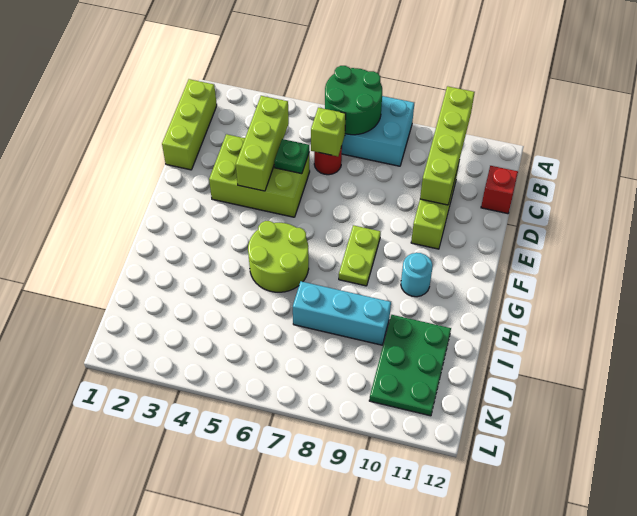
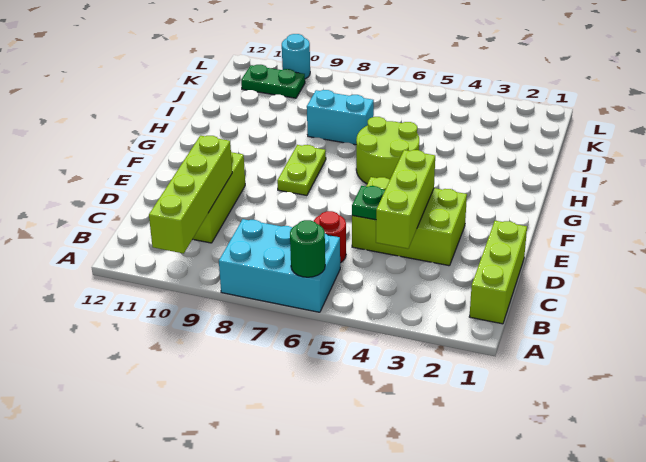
green round brick A6:B7 level 2 -> green round brick A6 level 2
lime brick C6 level 2 -> none
red brick C12 level 1 -> none
cyan round brick G10 level 1 -> cyan round brick L10 level 1
cyan brick I7:I9 level 1 -> cyan brick I7:I8 level 1
green plate I10:K11 level 1 -> green plate K10:K11 level 1

